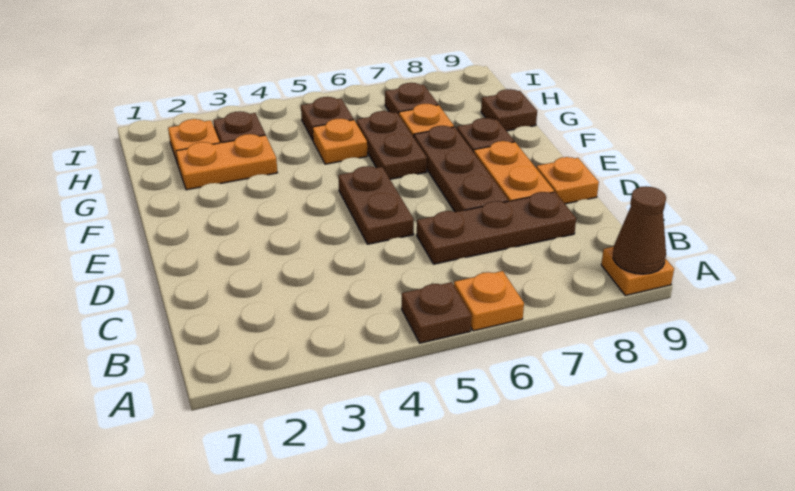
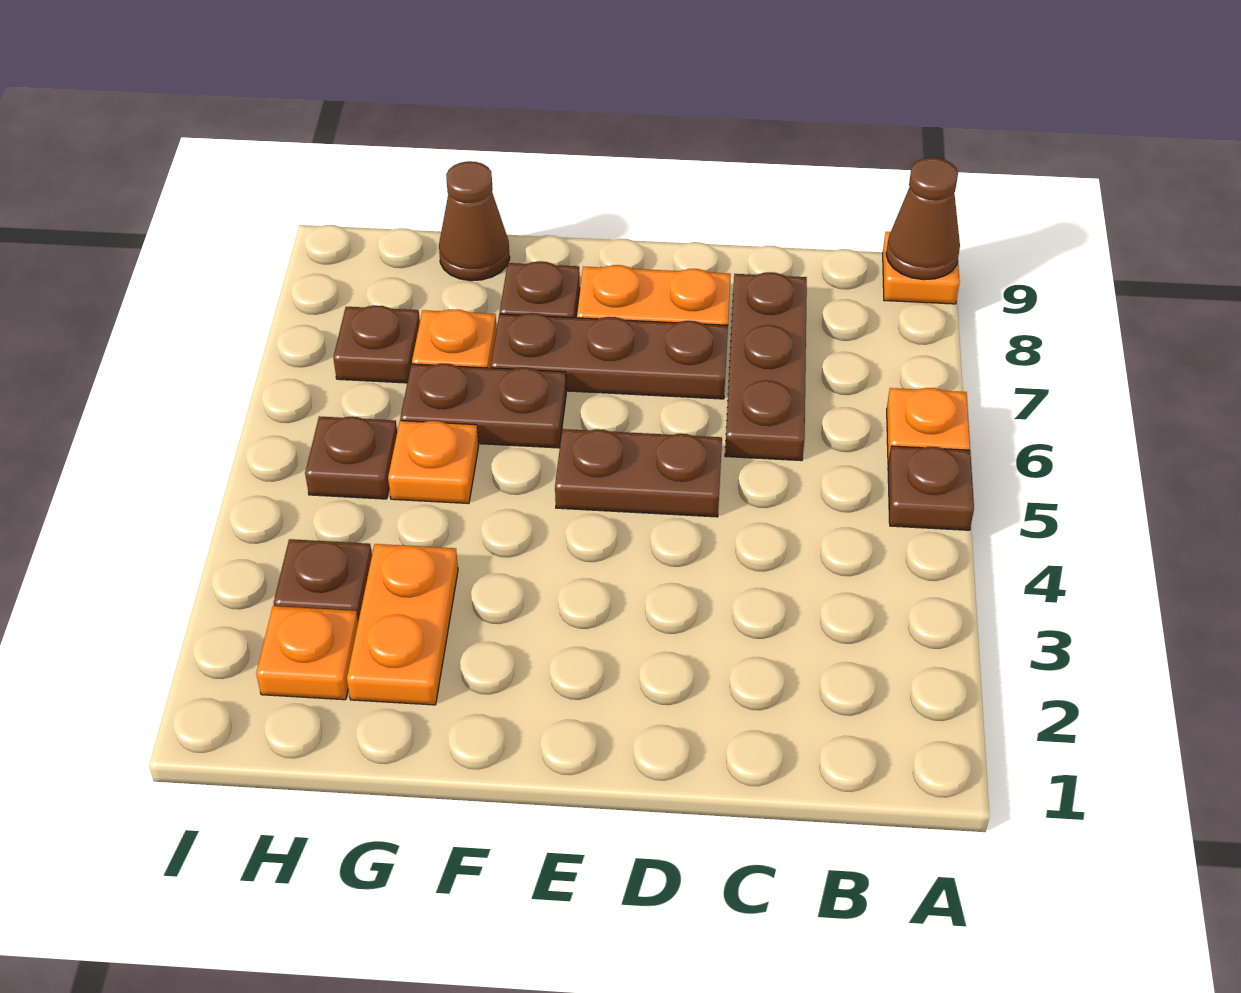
orange plate D9 level 1 -> none
brown plate G9 level 1 -> brown cone G9 level 1

